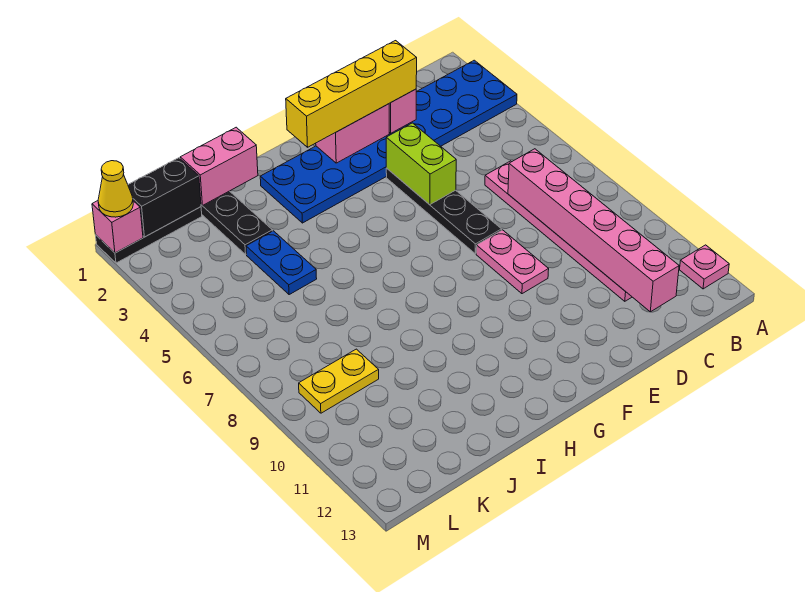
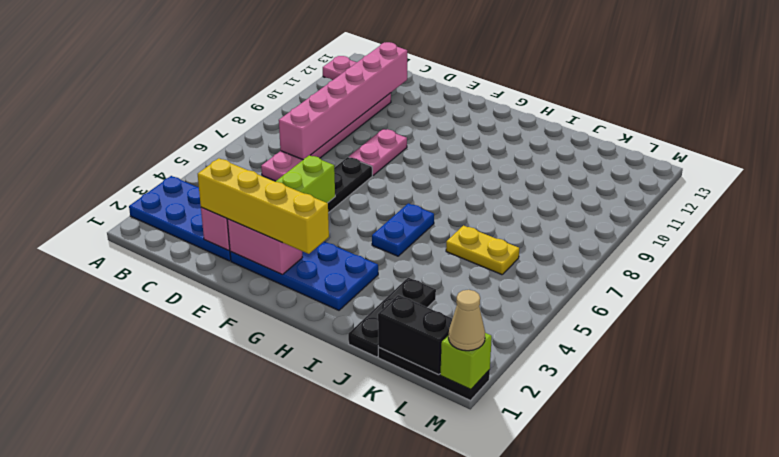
pink brick I1:J1 level 2 -> none
blue plate J4:J5 level 1 -> blue plate H5:H6 level 1
yellow plate K9:L9 level 1 -> yellow plate J6:K6 level 1
pink brick M1 level 2 -> lime brick M1 level 2
yellow cone M1 level 3 -> tan cone M1 level 3

